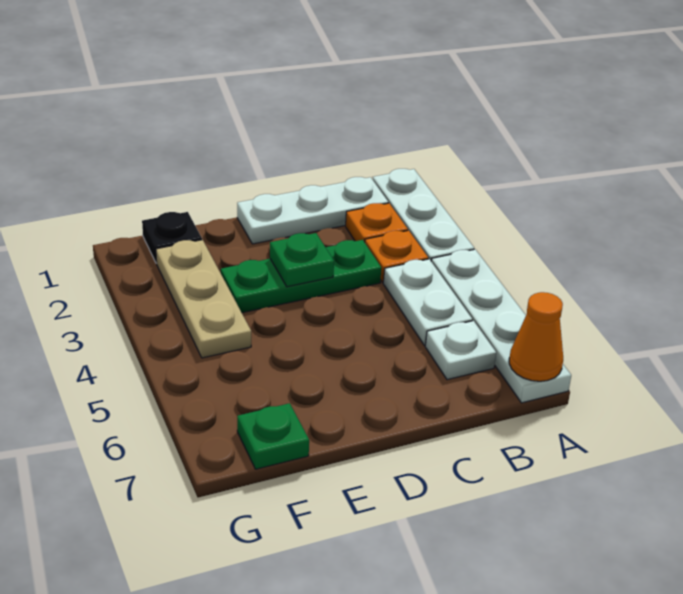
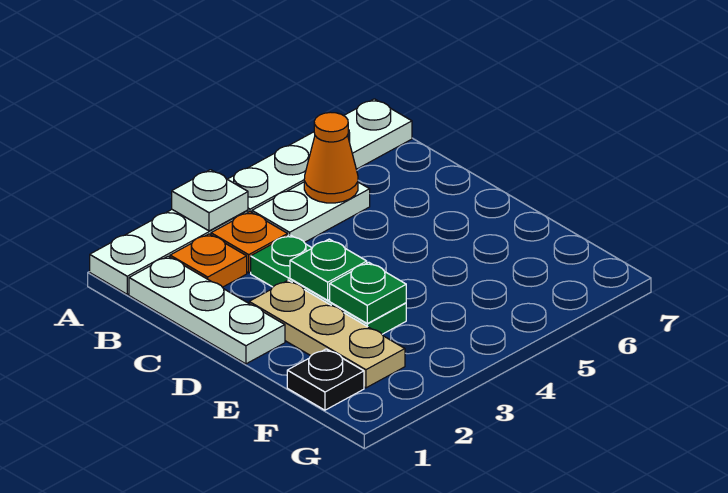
orange cone A7 level 2 -> orange cone B5 level 2
white plate B6 level 1 -> white plate A3 level 2
tan plate F2:F4 level 1 -> tan plate D2:F2 level 1
green plate F7 level 1 -> green plate E3 level 2

